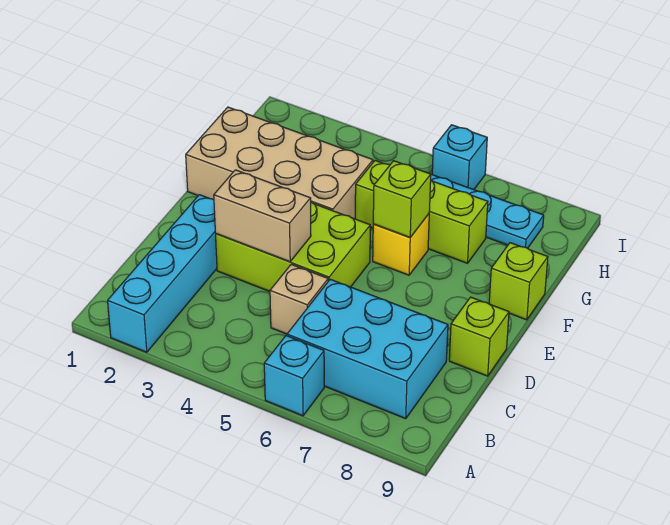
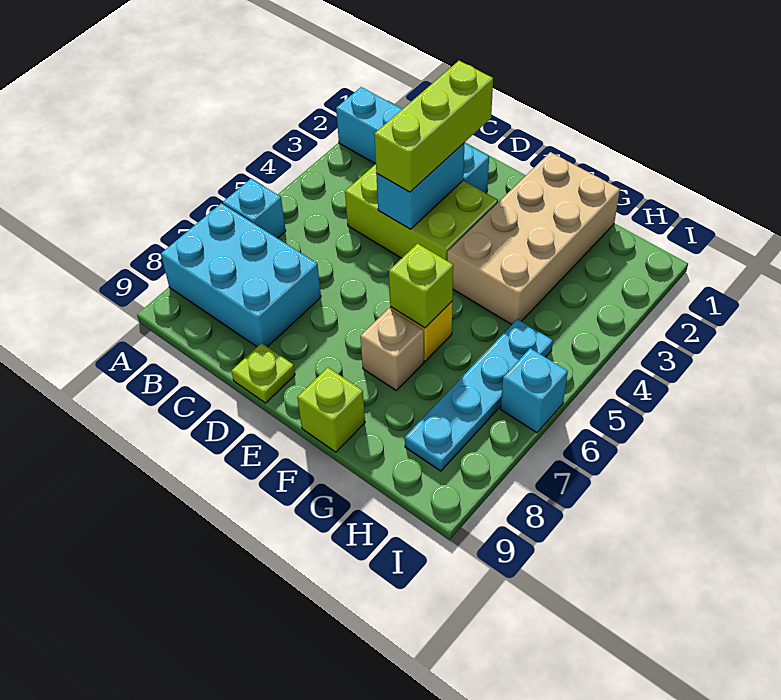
cyan brick B6:C8 level 1 -> cyan brick A7:C8 level 1
tan brick C5 level 1 -> tan brick F7 level 1
lime brick D3:E5 level 1 -> lime brick C3:E4 level 1
tan brick D3:D4 level 2 -> cyan brick D3:D4 level 2
lime brick D9 level 1 -> lime plate D9 level 1
lime brick G5:G7 level 1 -> lime brick D2:D4 level 3

